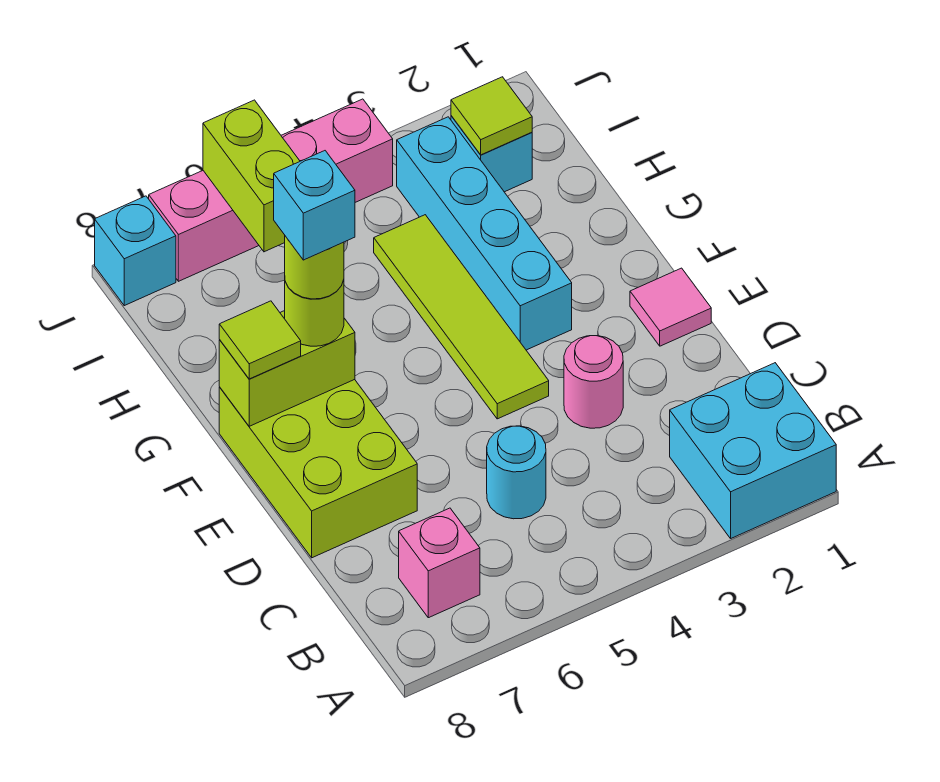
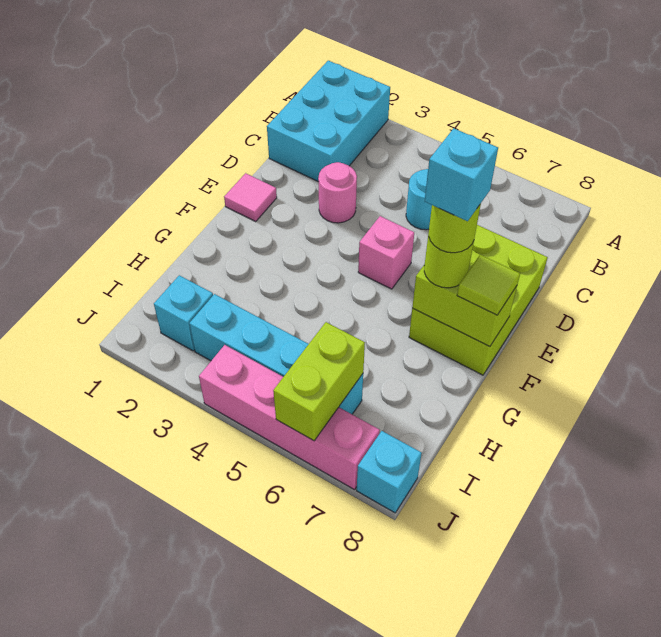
cyan brick A1:B2 level 1 -> cyan brick A1:C2 level 1
pink brick B7 level 1 -> pink brick E5 level 1
lime tile E4:H4 level 1 -> none
cyan brick F3:I3 level 1 -> cyan brick I3:I6 level 1
lime tile I2 level 2 -> none

